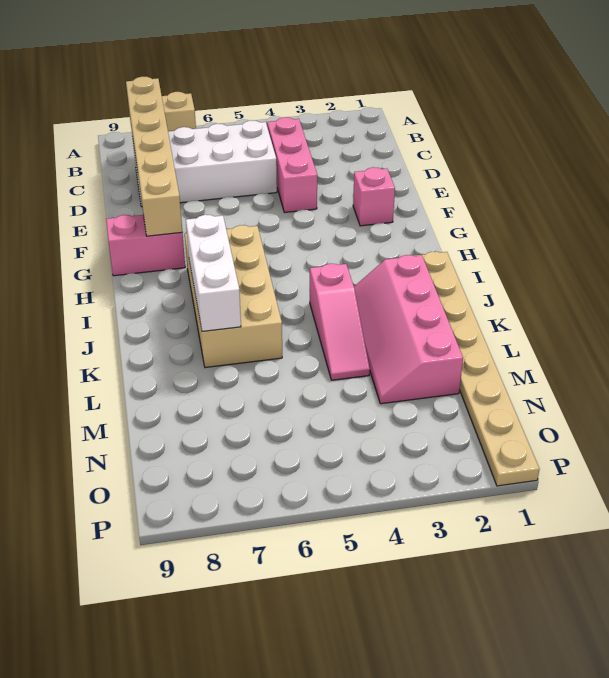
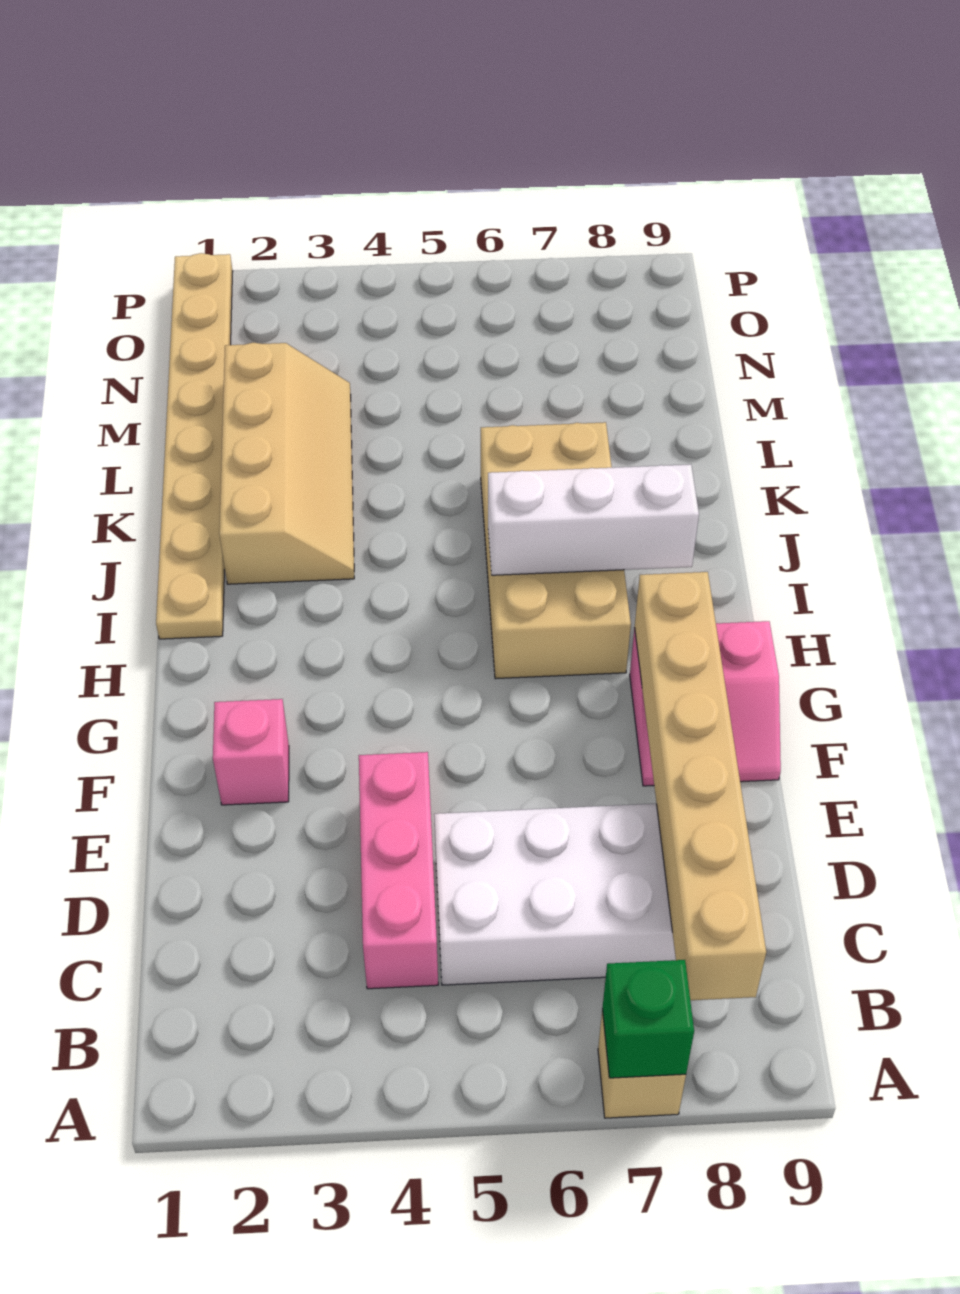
none -> green brick A7 level 2
white brick I7:K7 level 2 -> white brick I6:I8 level 2
pink slope J2:M3 level 1 top 2 -> tan slope J2:M3 level 1 top 2
pink slope J4:L4 level 1 top J -> none

